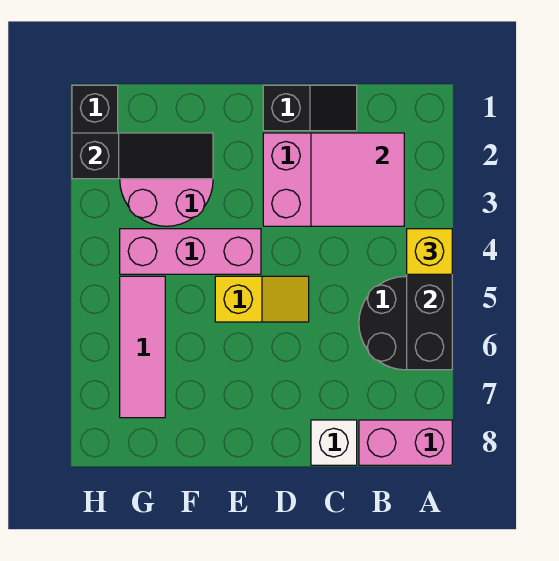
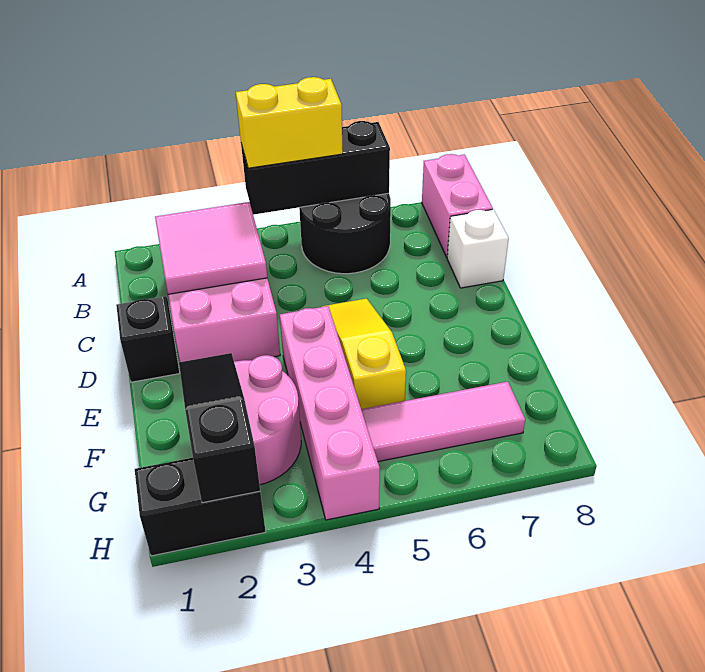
yellow brick A4 level 3 -> yellow brick A4:A5 level 3
yellow slope D5:E5 level 1 top E -> yellow slope D5:F5 level 1 top F
pink brick E4:G4 level 1 -> pink brick E4:H4 level 1

